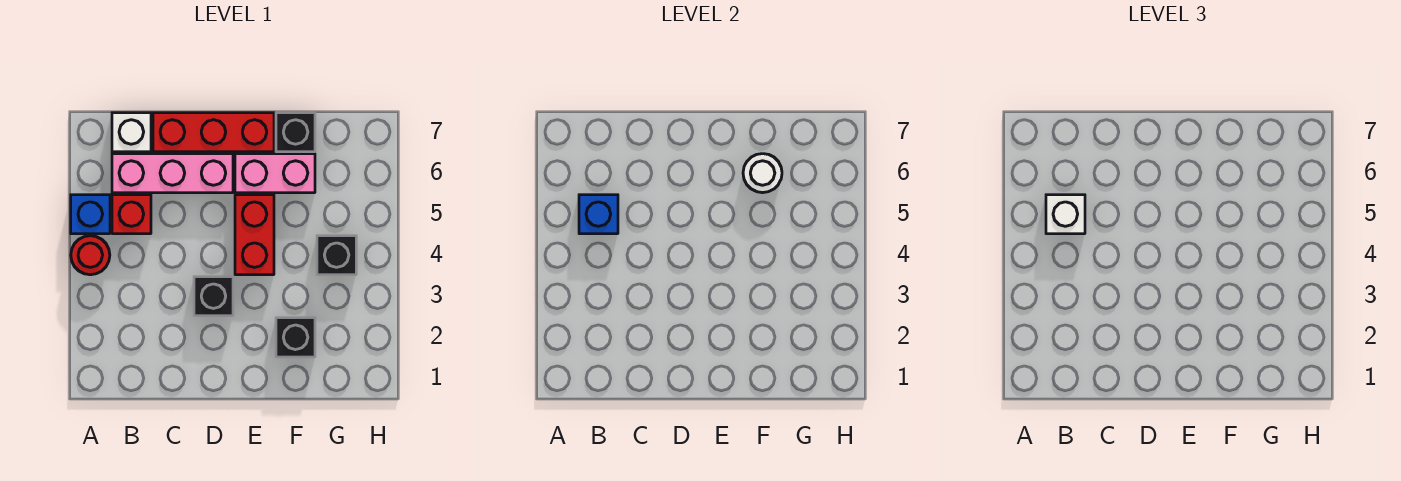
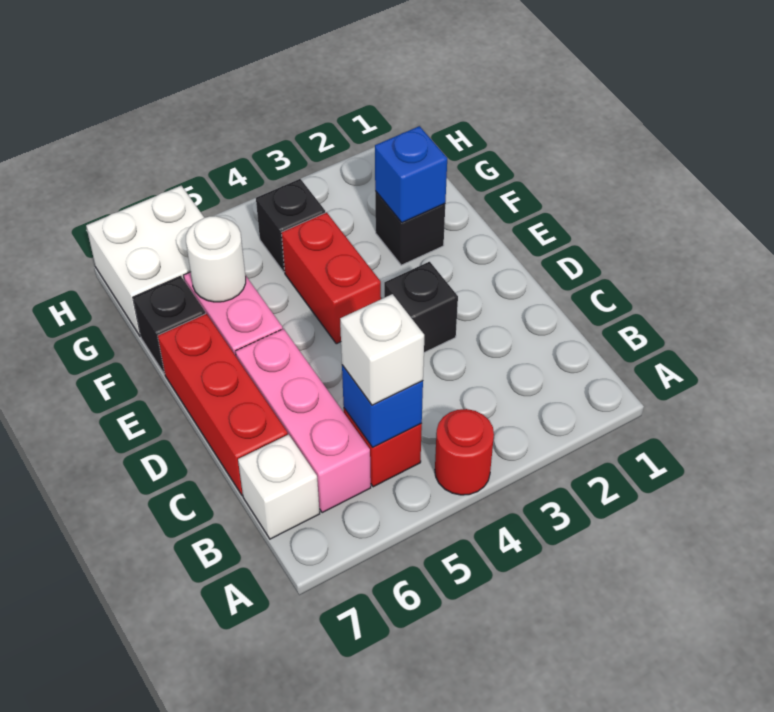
blue brick A5 level 1 -> blue brick F2 level 2
red brick E4:E5 level 1 -> red brick E4:F4 level 1
none -> white brick G6:H7 level 1

